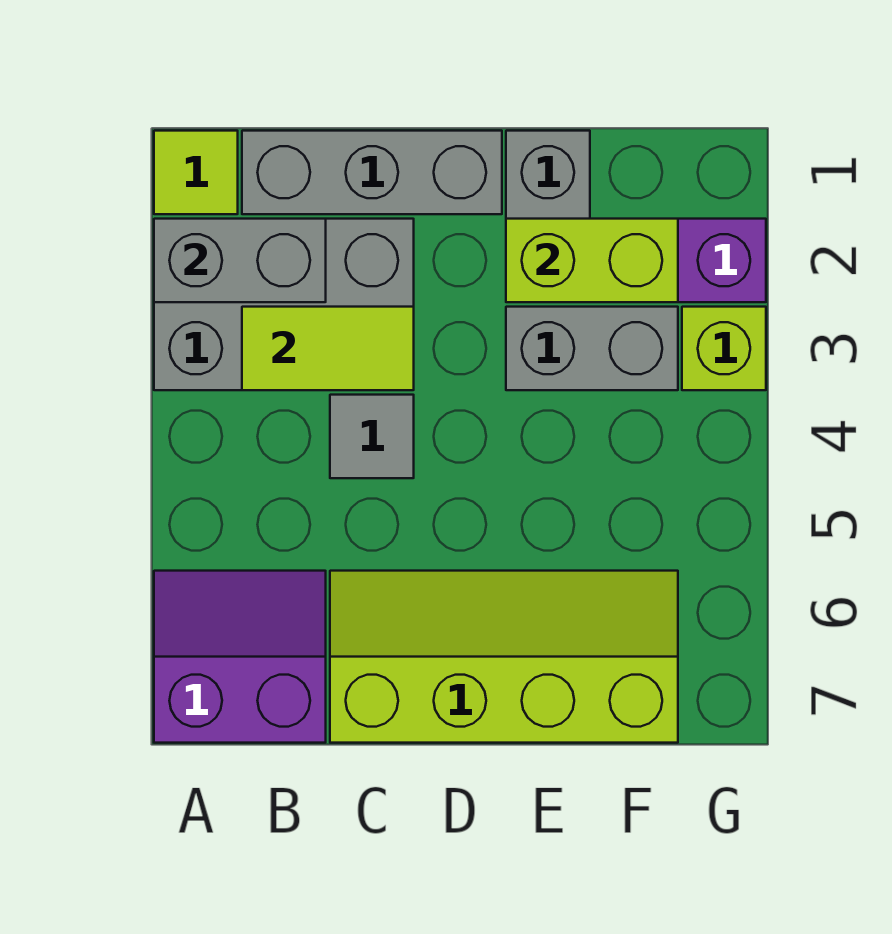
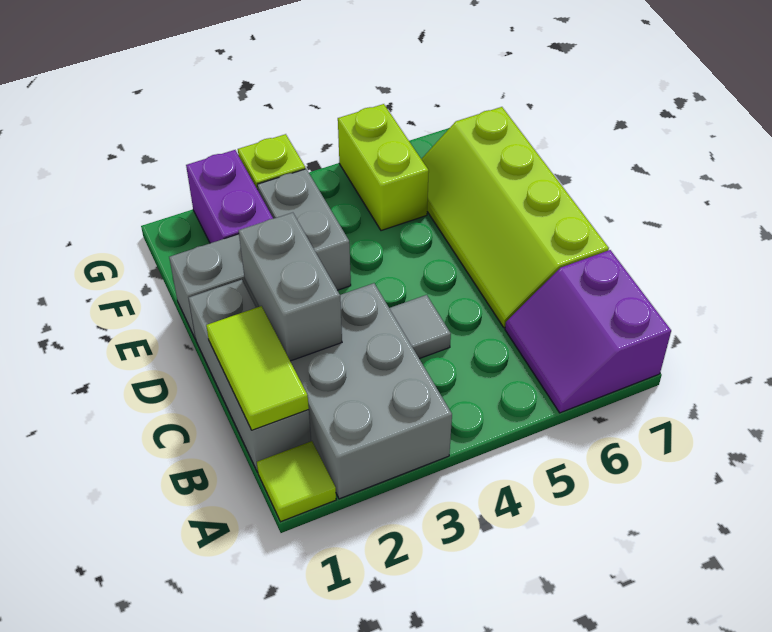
grey brick A2:B2 level 2 -> grey brick C2:D2 level 2
lime tile B3:C3 level 2 -> lime tile B1:C1 level 2
lime brick E2:F2 level 2 -> lime brick F5:G5 level 1

